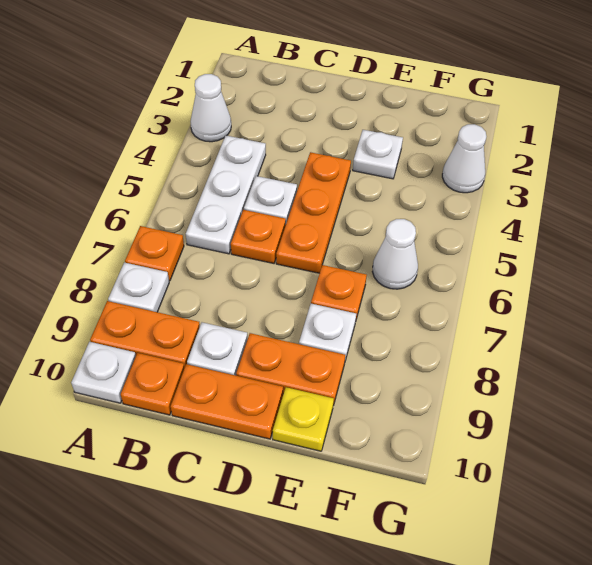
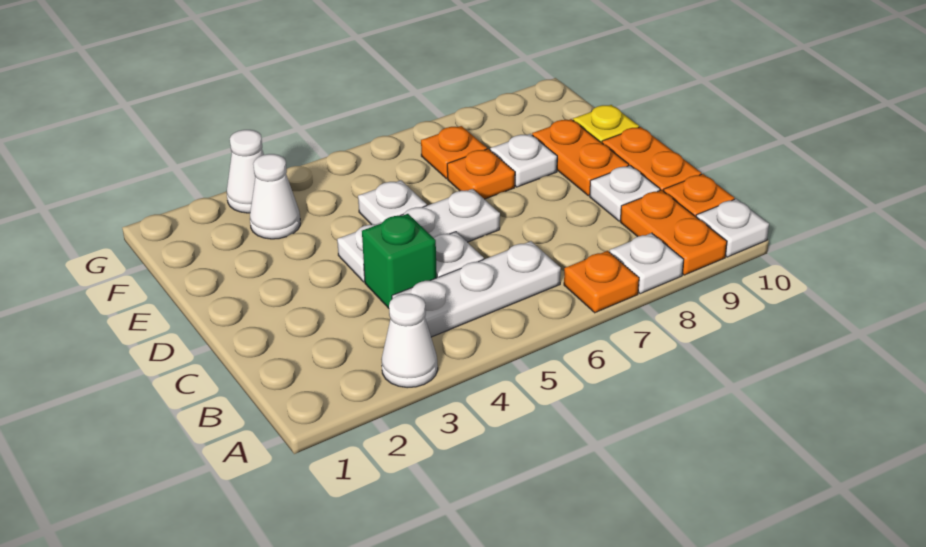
none -> green brick C4 level 1
orange plate C6 level 1 -> orange plate F7 level 1
orange plate D4:D6 level 1 -> white plate D4:D6 level 1
white plate E3 level 1 -> white plate E5 level 1
white cone F6 level 1 -> white cone F3 level 1

